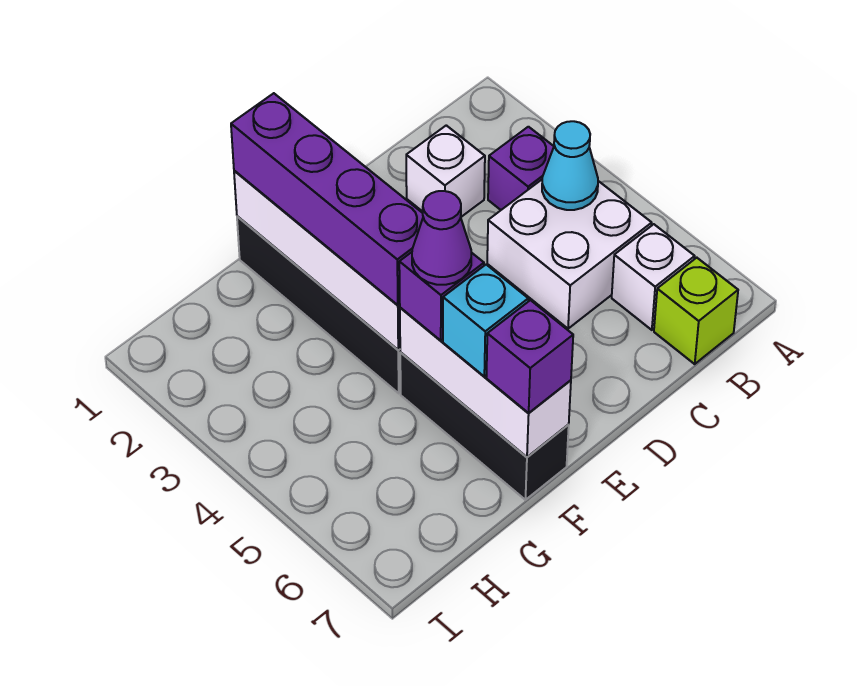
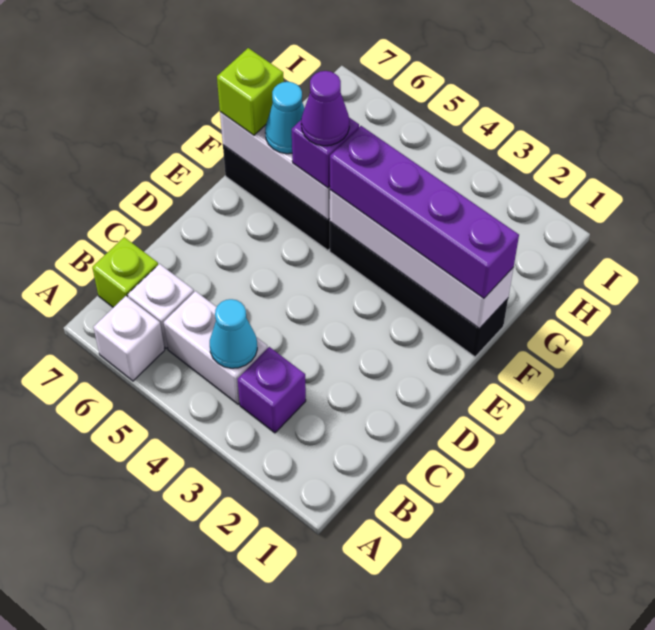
white brick B4:C5 level 1 -> white brick B4:B5 level 1
white brick C2 level 1 -> white brick A6 level 1
cyan brick F6 level 3 -> cyan cone F6 level 3
purple brick F7 level 3 -> lime brick F7 level 3

